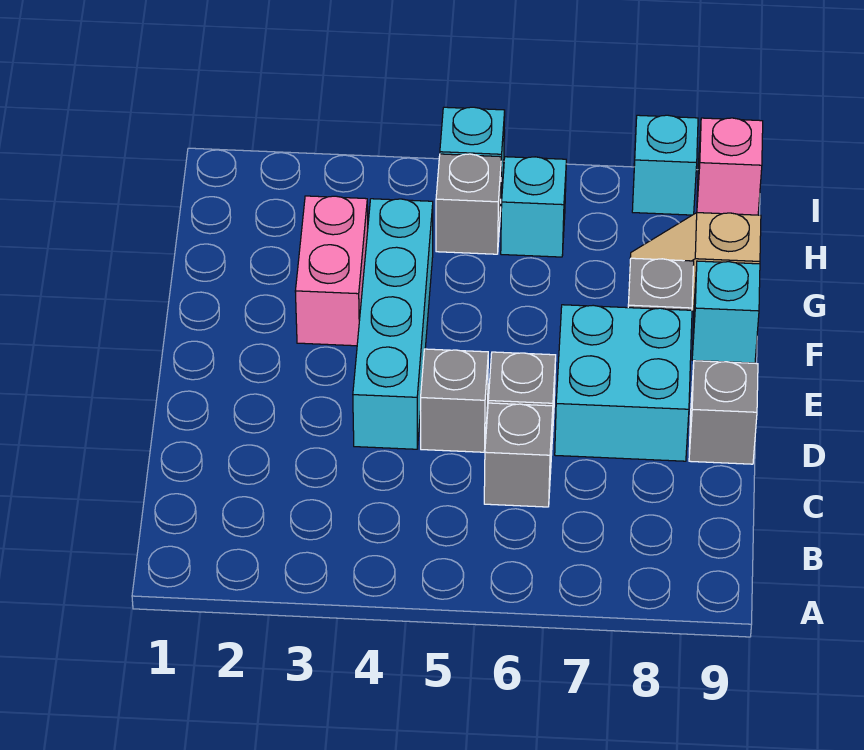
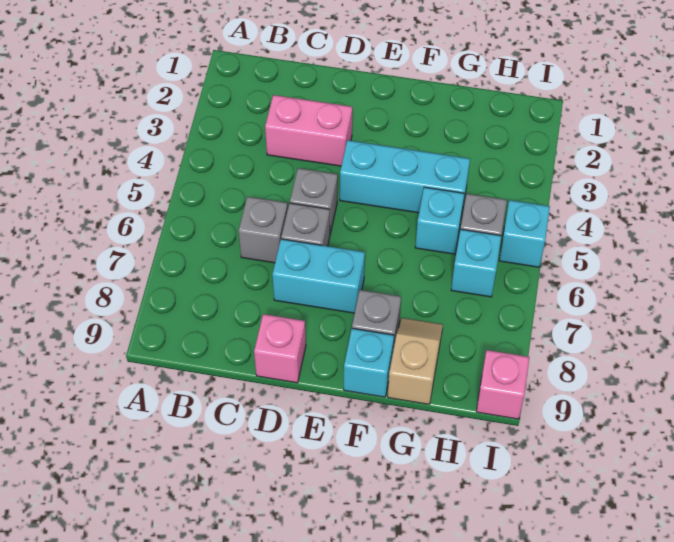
cyan brick D4:G4 level 1 -> cyan brick E4:G4 level 1
cyan brick D7:E8 level 1 -> cyan brick D7:E7 level 1
grey brick D9 level 1 -> pink brick D9 level 1
pink brick F3:G3 level 1 -> pink brick C3:D3 level 1
cyan brick I8 level 1 -> cyan brick G5 level 1

